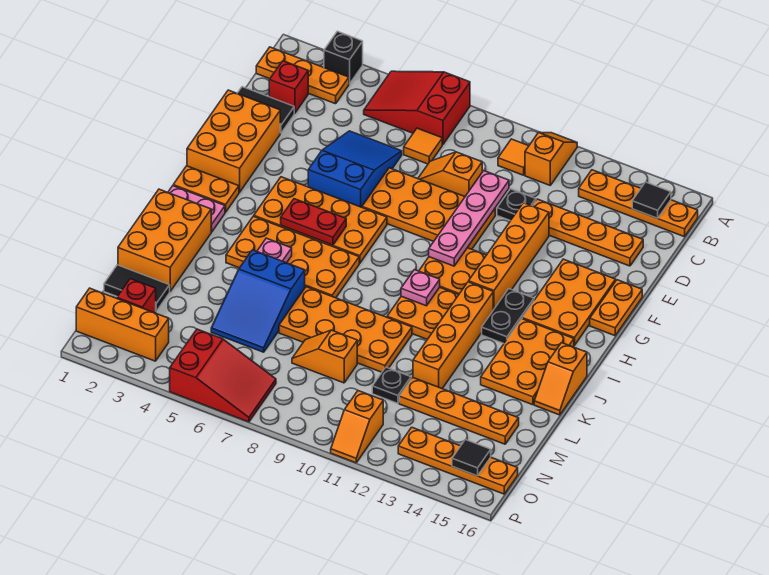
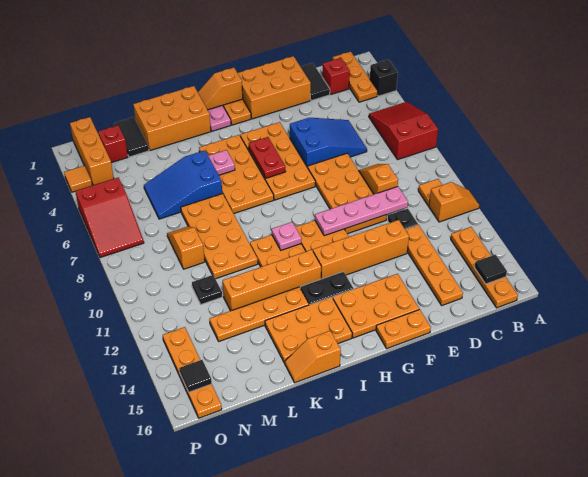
orange tile C7 level 1 -> orange tile P3 level 1
orange plate M12:M15 level 1 -> orange plate J13:M13 level 1
orange slope O11:P11 level 1 top O -> orange slope H1:I1 level 2 top H

